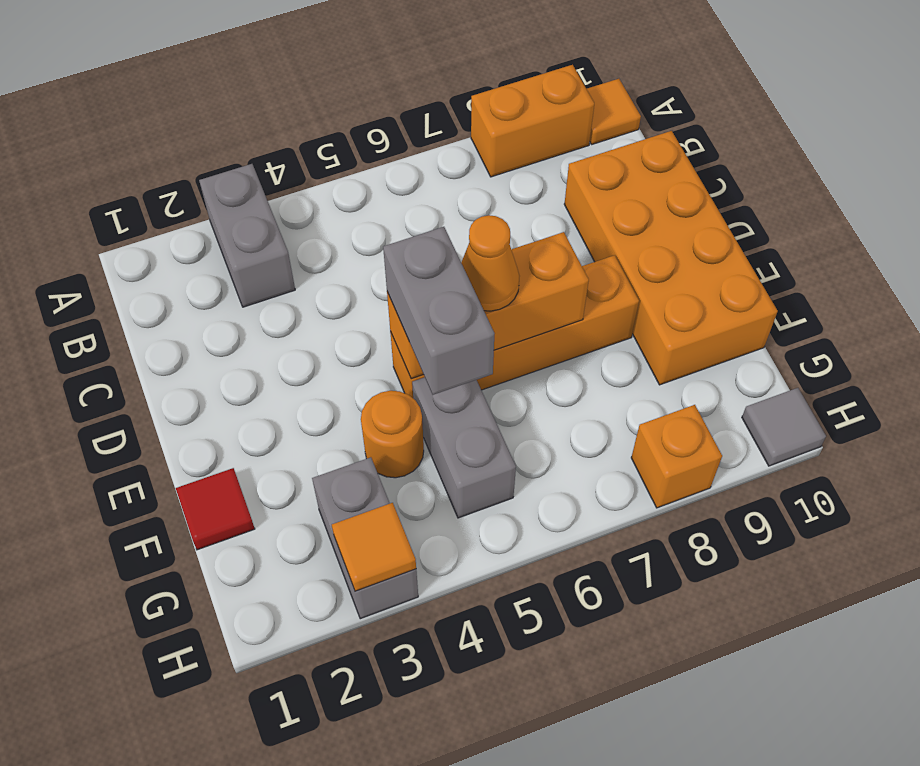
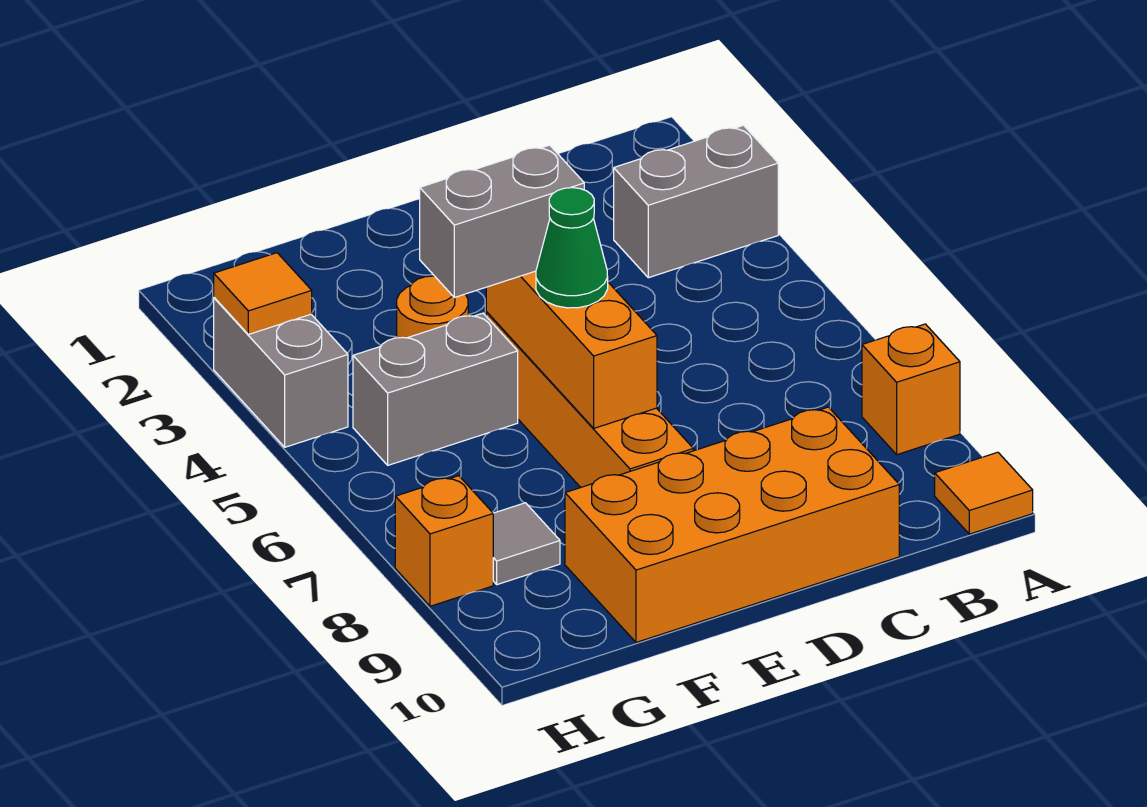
orange brick A8:A9 level 1 -> orange brick A8 level 1
orange cone E6 level 3 -> green cone E6 level 3
red tile F1 level 1 -> none
grey brick G3:H3 level 1 -> grey brick H3:H4 level 1
grey tile H10 level 1 -> grey tile G8 level 1

